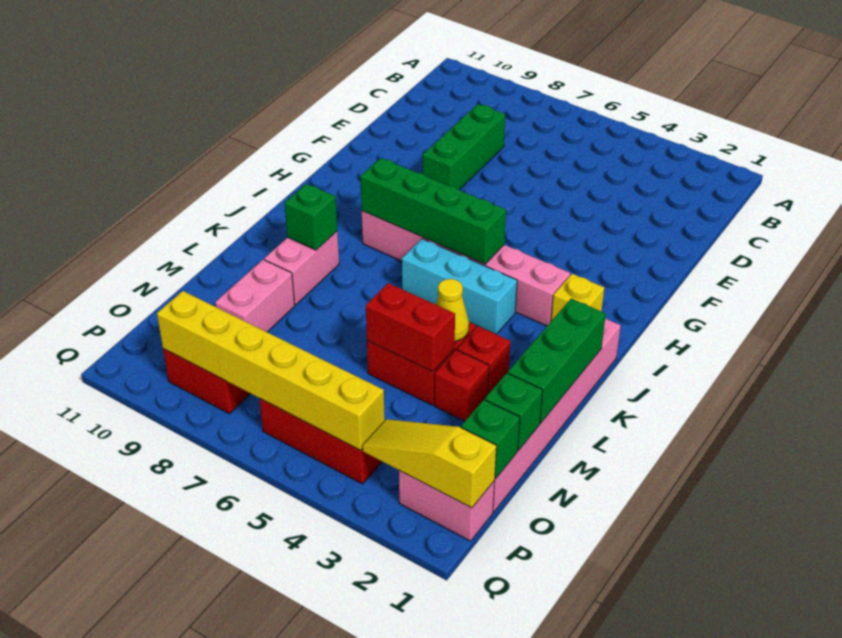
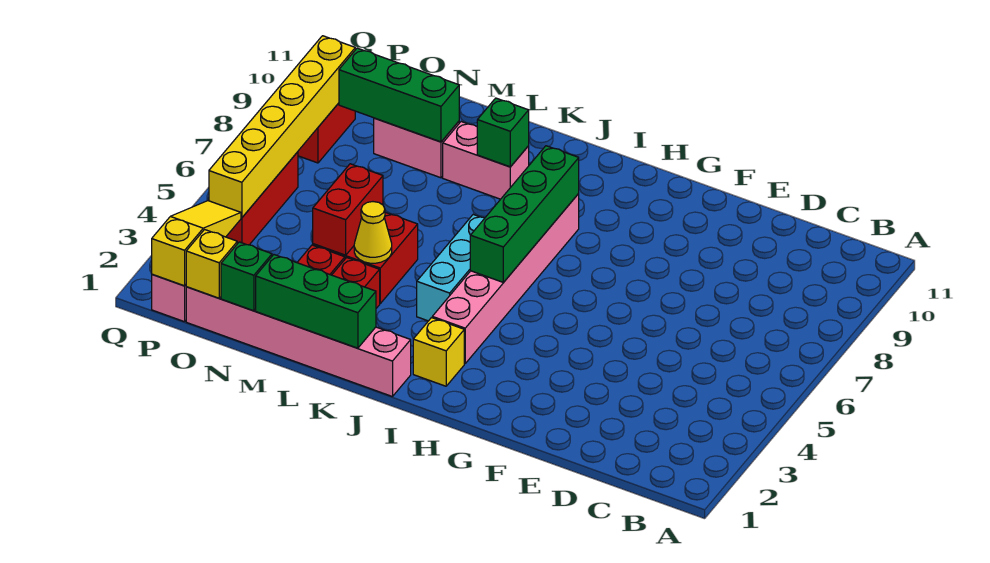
green brick D8:F8 level 1 -> green brick M9:O9 level 2
green brick O1 level 2 -> yellow brick O1 level 2

